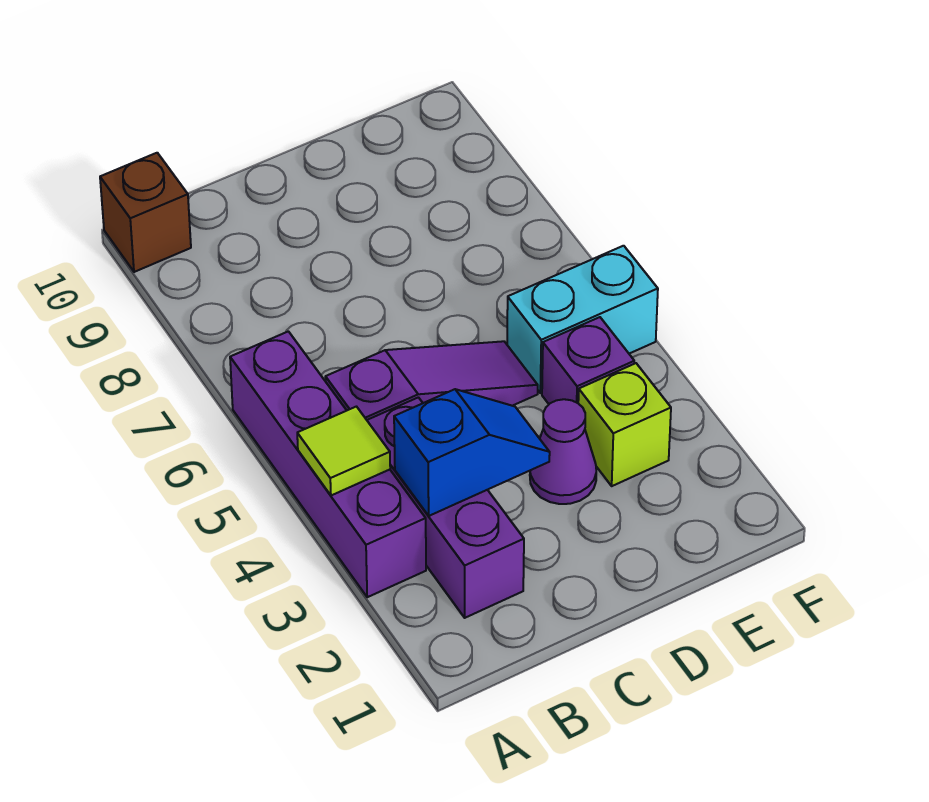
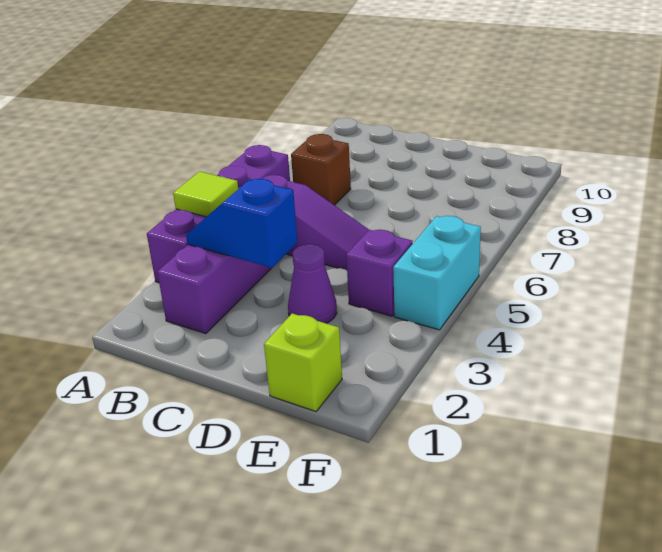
brown brick A10 level 1 -> brown brick B7 level 1
blue slope B3:C3 level 2 top B -> blue slope B3:C3 level 2 top C
lime brick E3 level 1 -> lime brick E1 level 1
cyan brick E5:F5 level 1 -> cyan brick F4:F5 level 1

